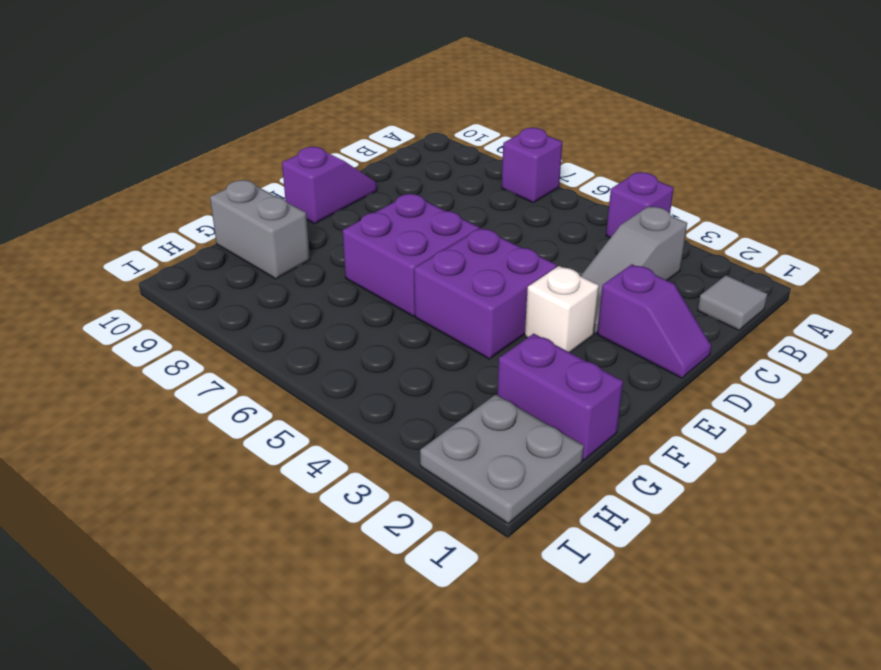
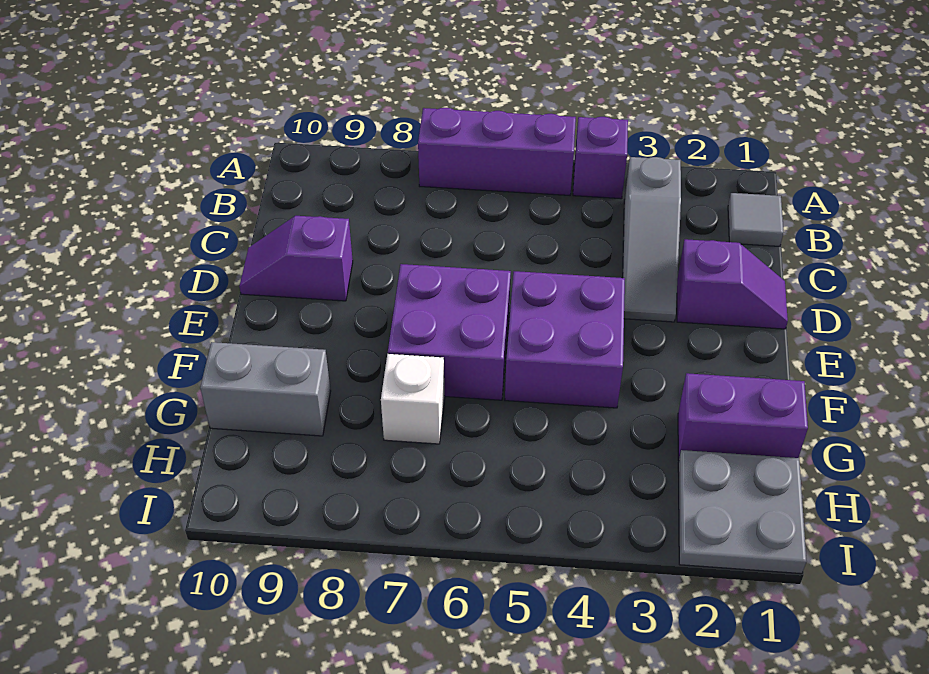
purple brick A7 level 1 -> purple brick A5:A7 level 1
purple slope D10:E10 level 1 top E -> purple slope D9:D10 level 1 top 9
white brick E3 level 1 -> white brick G7 level 1

